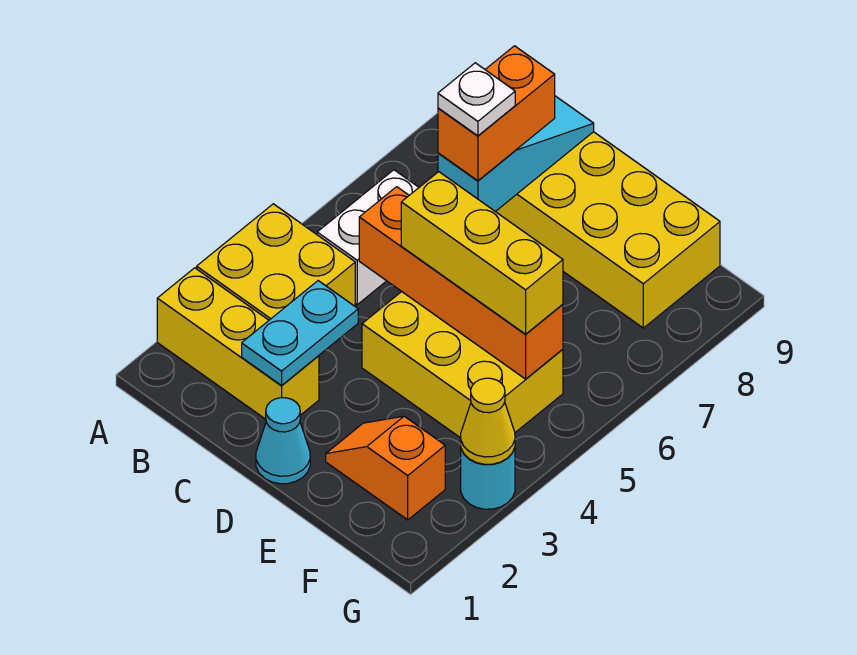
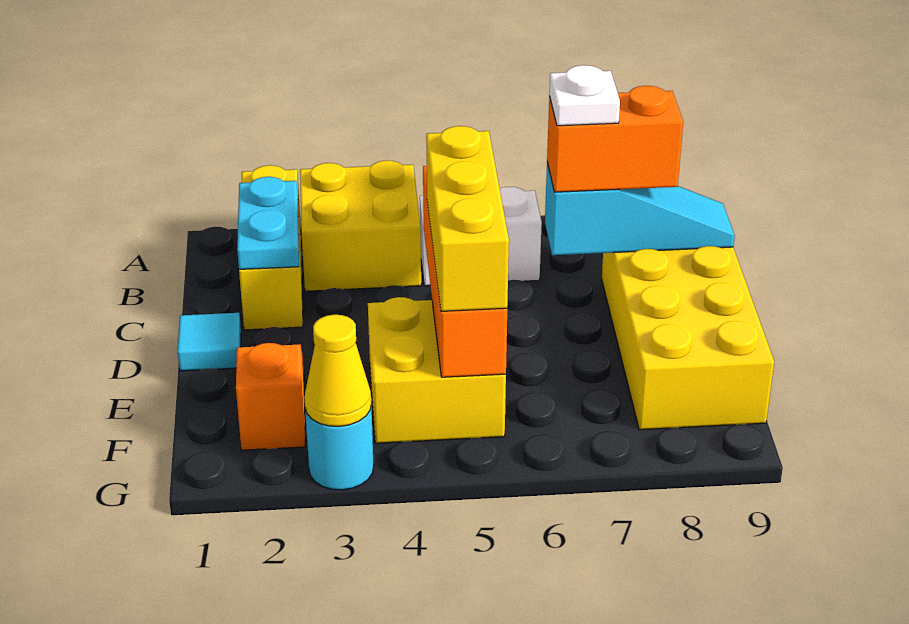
cyan plate C2:C3 level 2 -> cyan plate B2:C2 level 2
cyan cone D1 level 1 -> cyan tile D1 level 1
yellow brick D4:F5 level 1 -> yellow brick E4:F5 level 1

